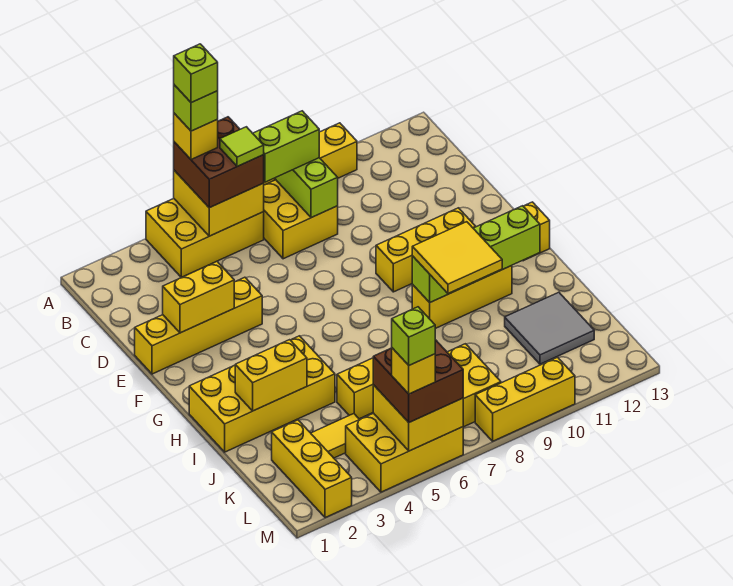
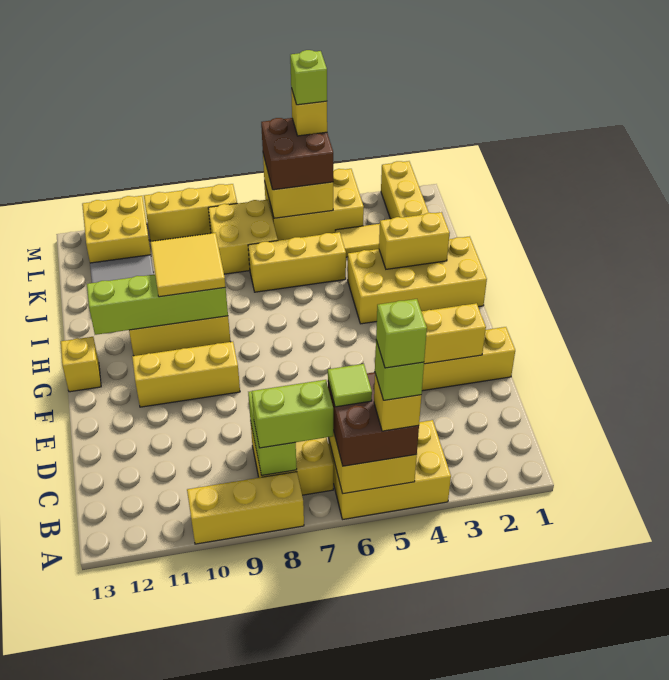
none -> yellow brick L11:M12 level 1

